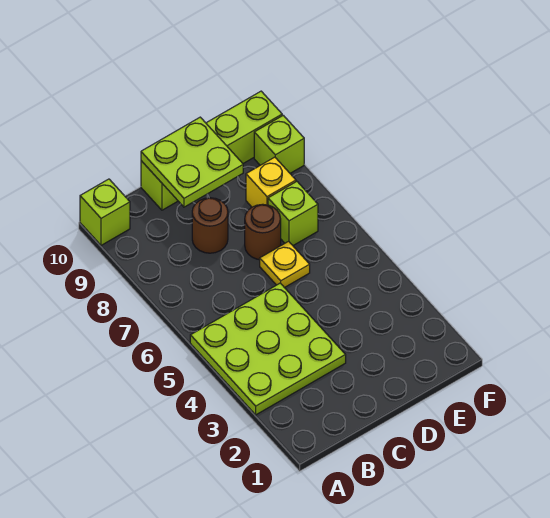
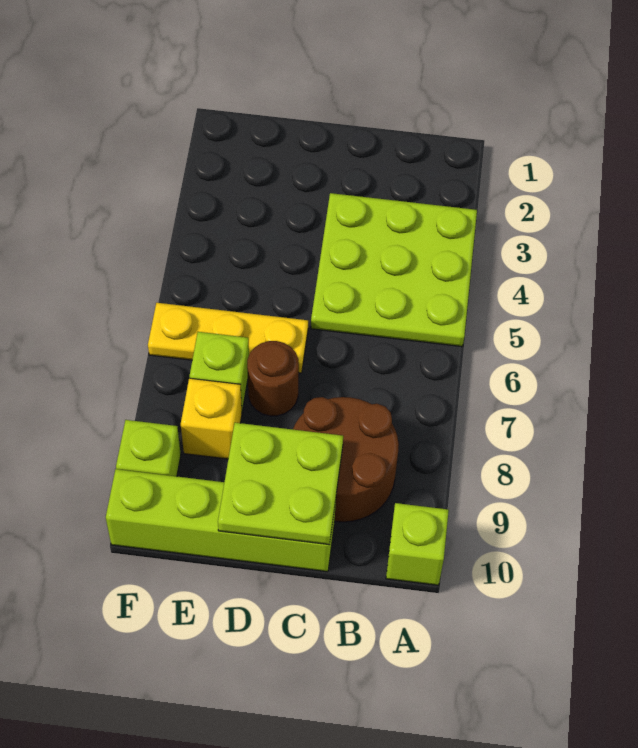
brown round brick C8 level 1 -> brown round brick B8:C9 level 1
yellow plate D6 level 1 -> yellow plate D6:F6 level 1

